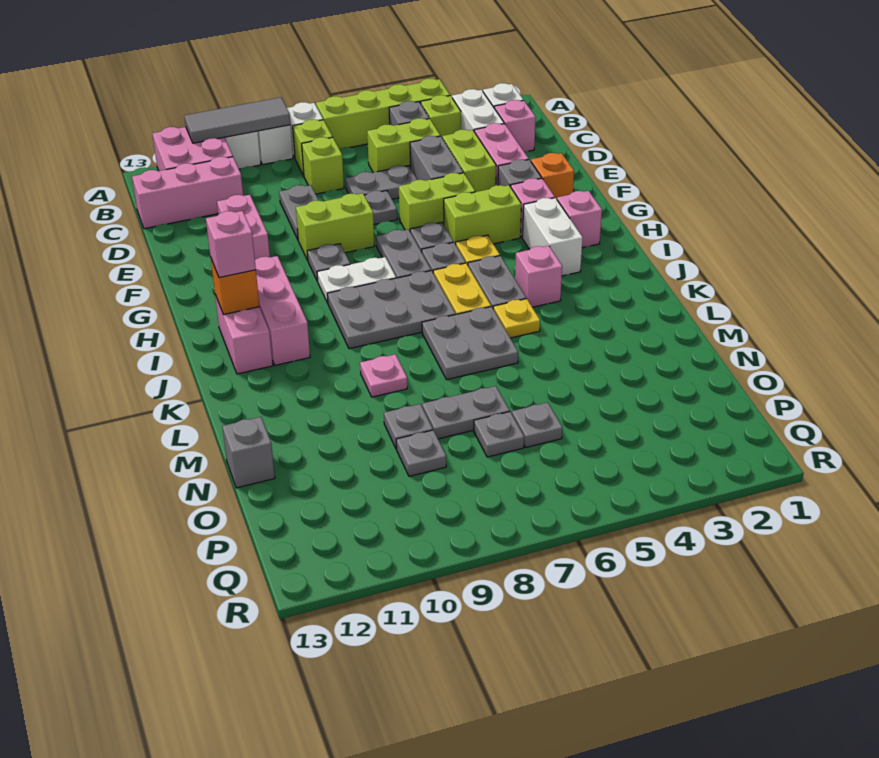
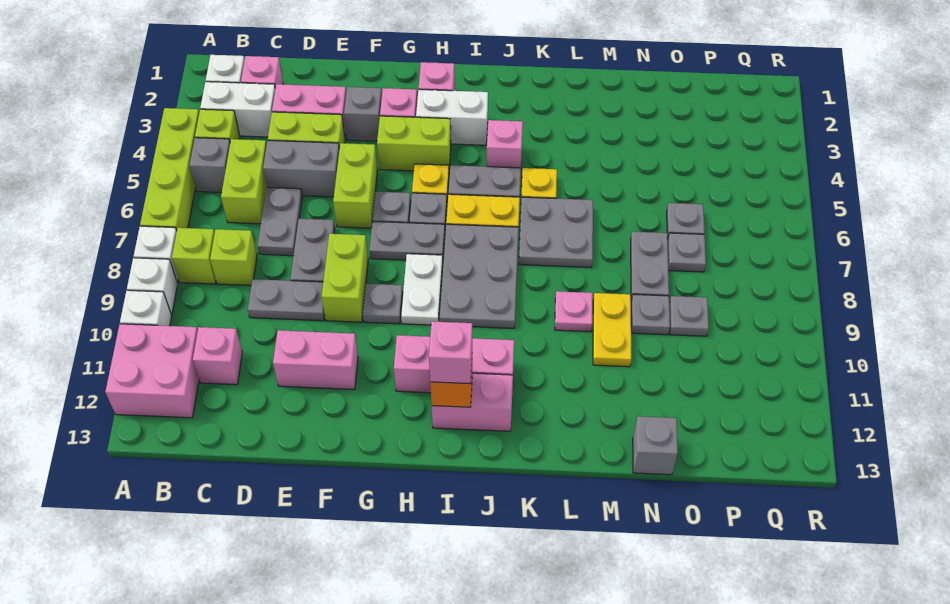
grey tile A9:A11 level 2 -> none
pink brick C11:C13 level 1 -> pink brick C11 level 1
orange brick F2 level 1 -> none
lime brick G4:G5 level 1 -> lime brick G4:H4 level 1
none -> yellow plate M9:M10 level 1

